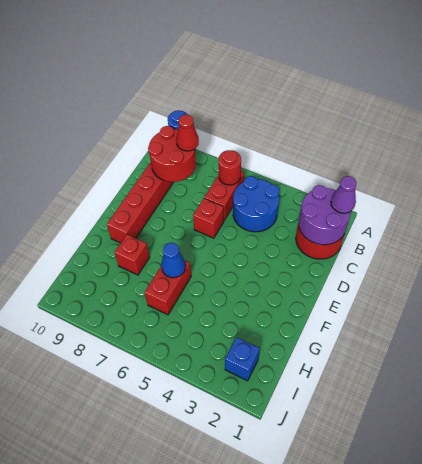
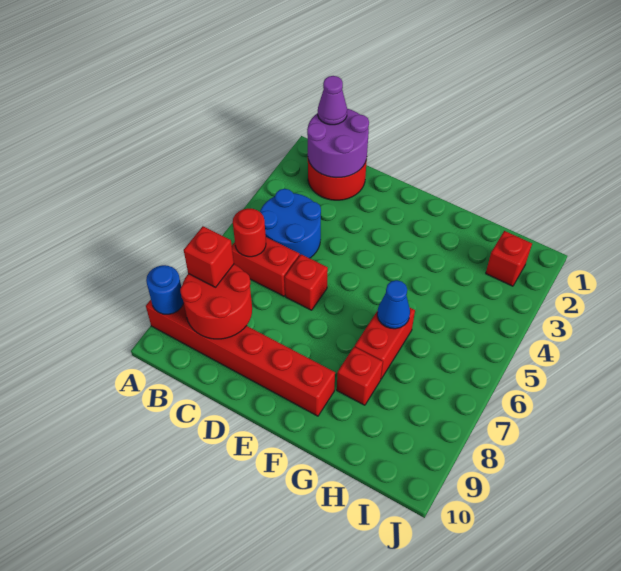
red cone B8 level 3 -> red brick B8 level 3
red brick G6:H6 level 1 -> red brick G6:G7 level 1
blue brick I2 level 1 -> red brick I2 level 1

